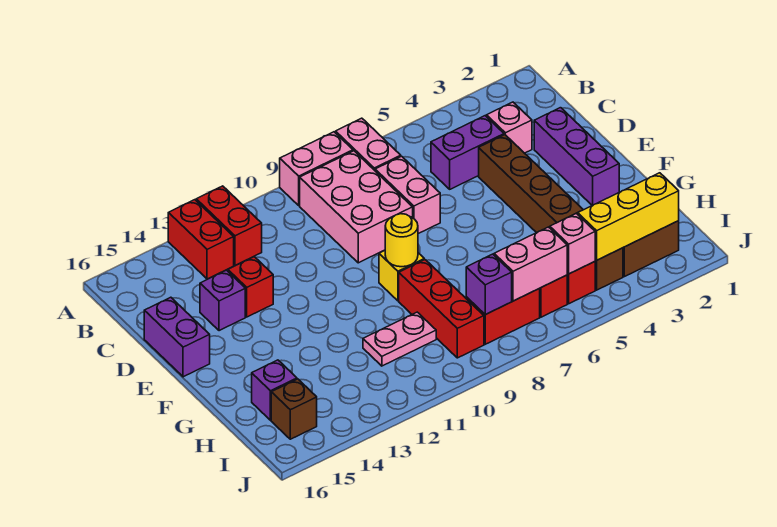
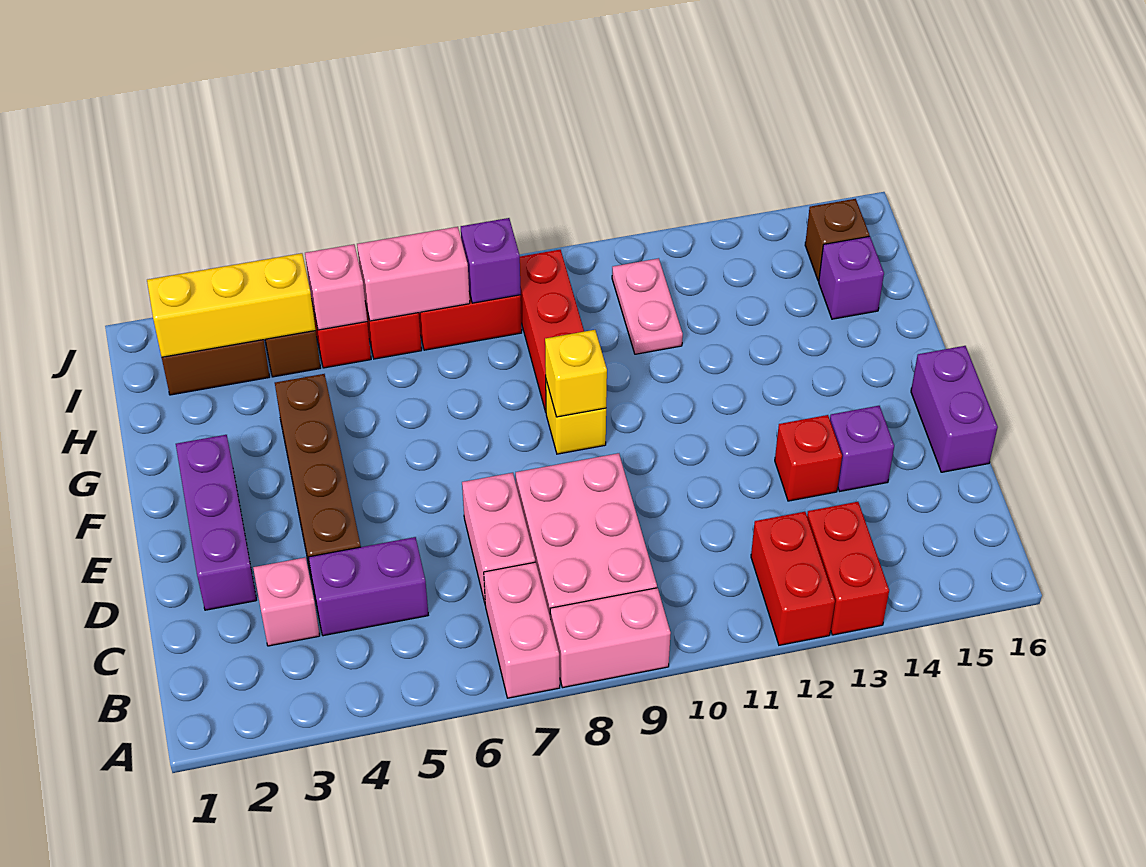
yellow round brick F9 level 2 -> yellow brick F9 level 2
pink plate H10:H11 level 1 -> pink plate H11:I11 level 1

